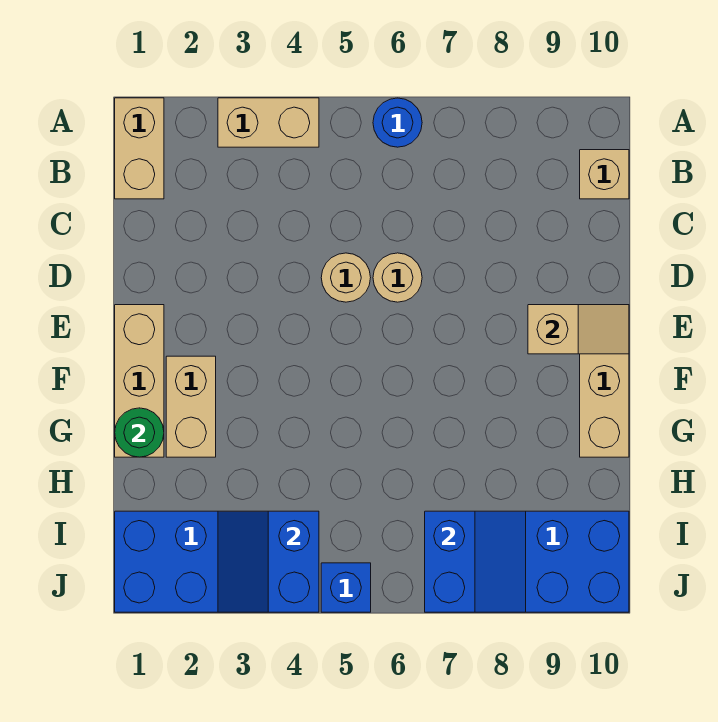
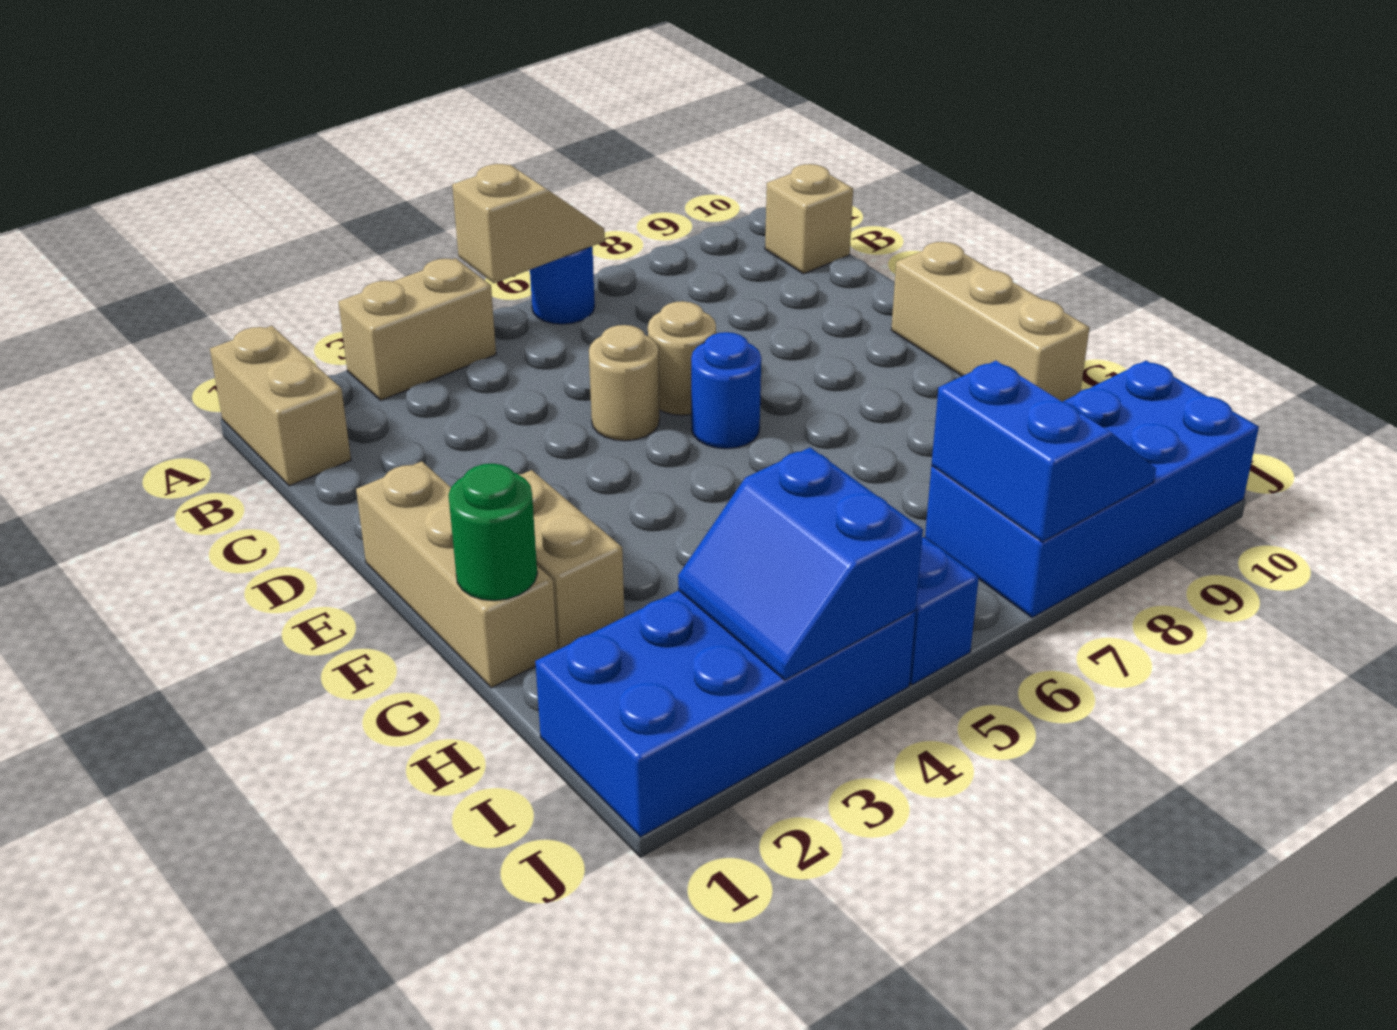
none -> blue round brick E6 level 1
tan slope E9:E10 level 2 top 9 -> tan slope A5:A6 level 2 top 5

